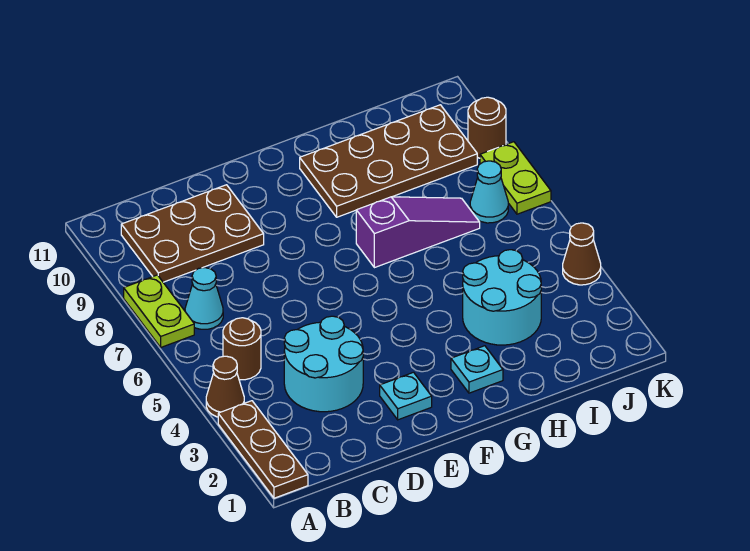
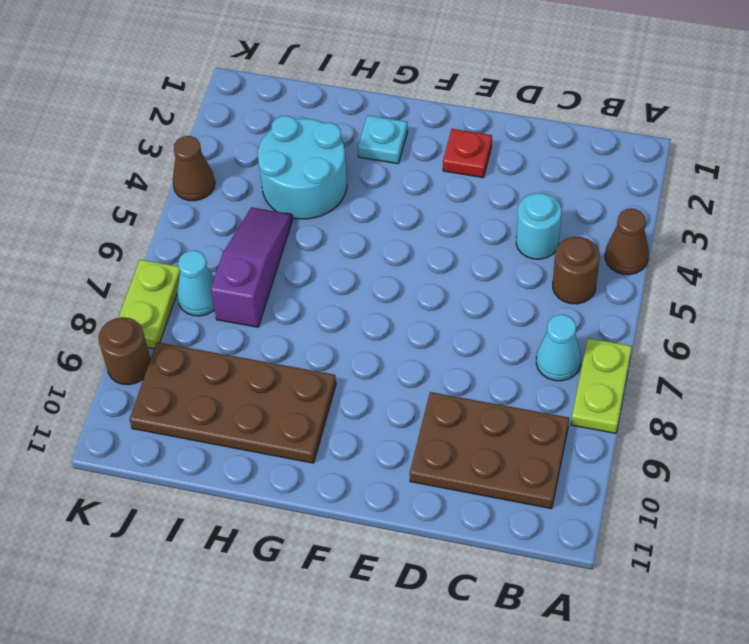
brown plate A1:A3 level 1 -> none
cyan round brick C3:D4 level 1 -> cyan round brick C4 level 1
cyan plate E2 level 1 -> red plate E2 level 1
purple slope G7:I7 level 1 top G -> purple slope I5:I7 level 1 top 7

